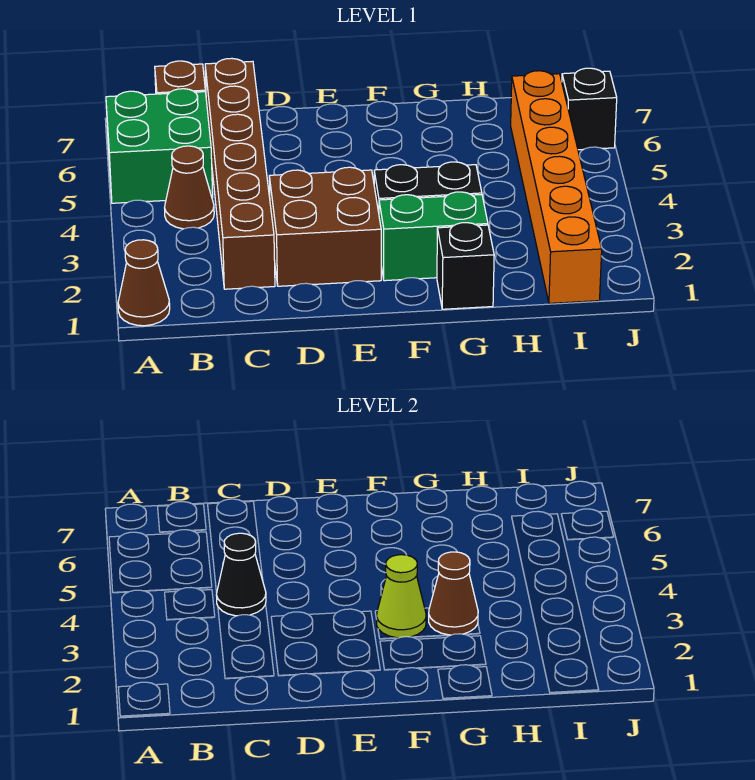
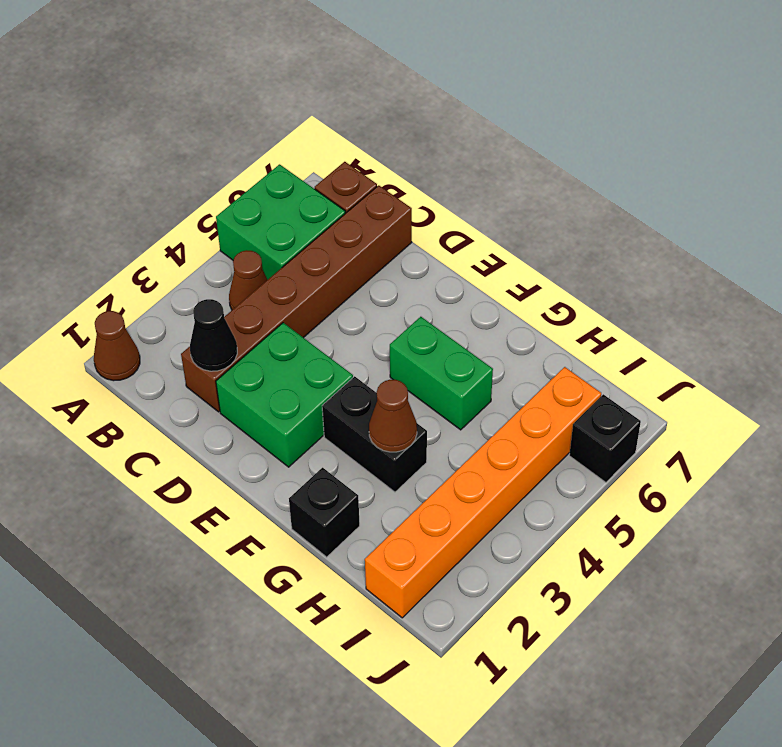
black cone C4 level 2 -> black cone C2 level 2
brown brick D2:E3 level 1 -> green brick D2:E3 level 1
green brick F2:G2 level 1 -> green brick F5:G5 level 1
lime cone F3 level 2 -> none

